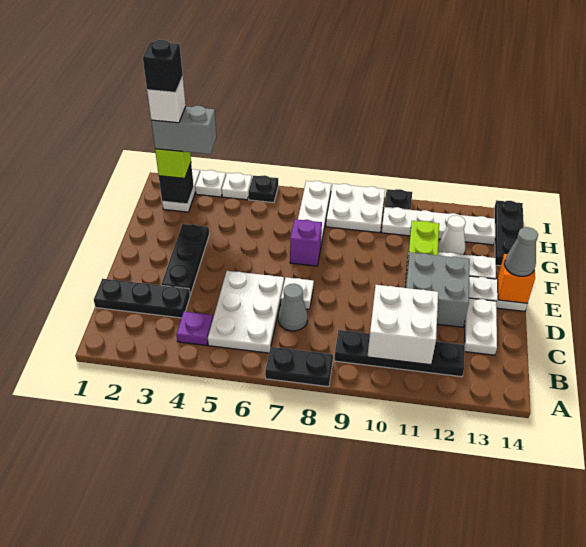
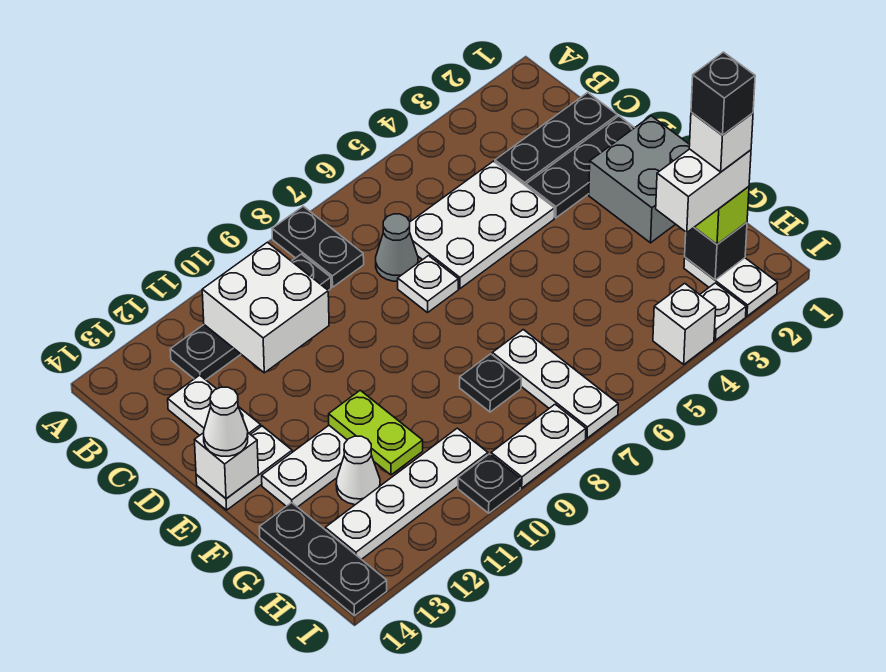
black plate A7:A8 level 1 -> black plate A8:B8 level 1
purple plate B4 level 1 -> none
white plate B5:D6 level 1 -> white plate C4:D6 level 1
black plate D3:F3 level 1 -> black plate D1:D3 level 1
grey brick D11:E12 level 1 -> grey brick E1:F2 level 1
orange brick E14 level 2 -> white brick E14 level 2
grey cone E14 level 3 -> white cone E14 level 3
purple brick F7 level 1 -> none
grey brick H2:H3 level 4 -> white brick H2:H3 level 4
white plate H8:I9 level 1 -> white plate I8:I9 level 1
white plate I4 level 1 -> white brick I4 level 1
black plate I5 level 1 -> black plate G8 level 1

